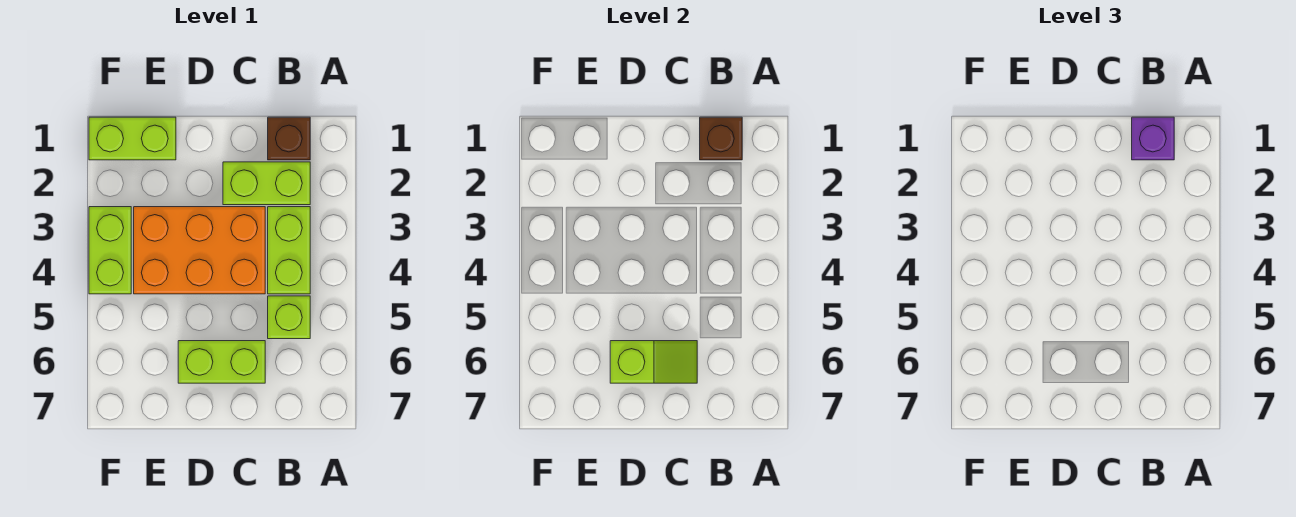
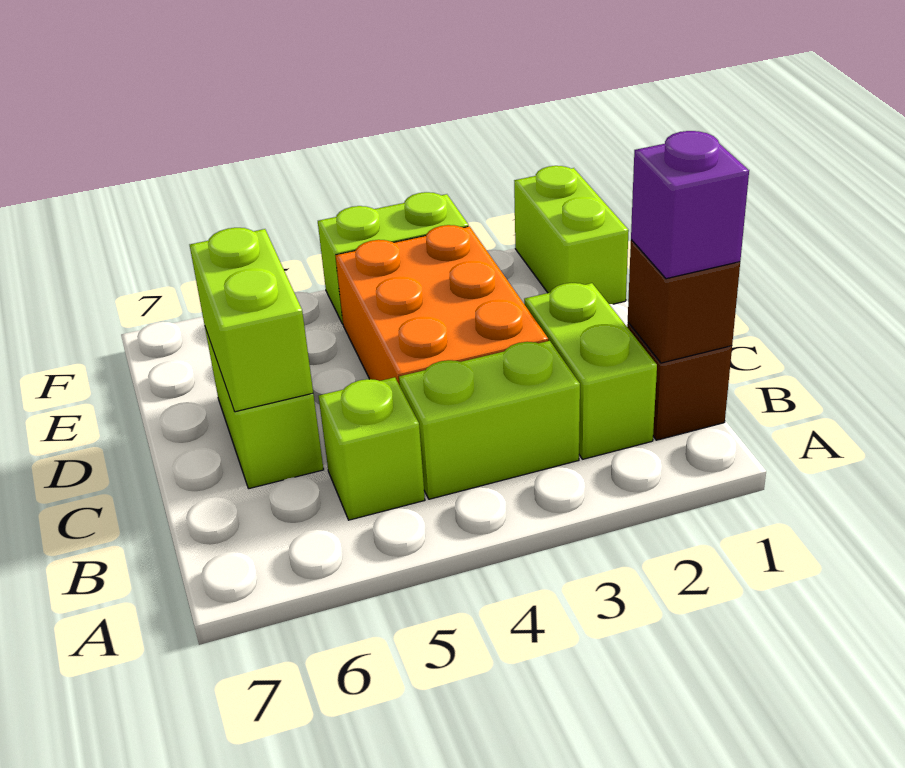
lime slope C6:D6 level 2 top D -> lime brick C6:D6 level 2

